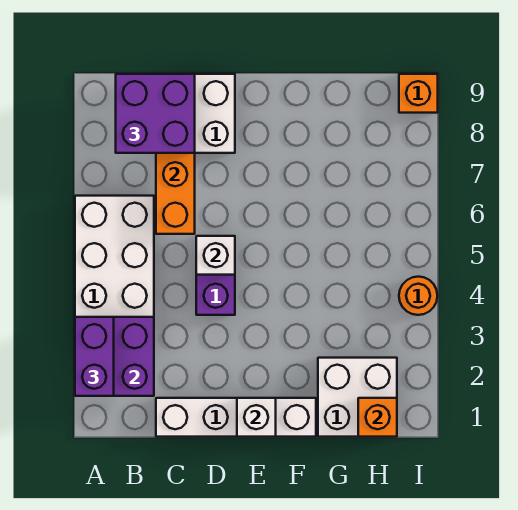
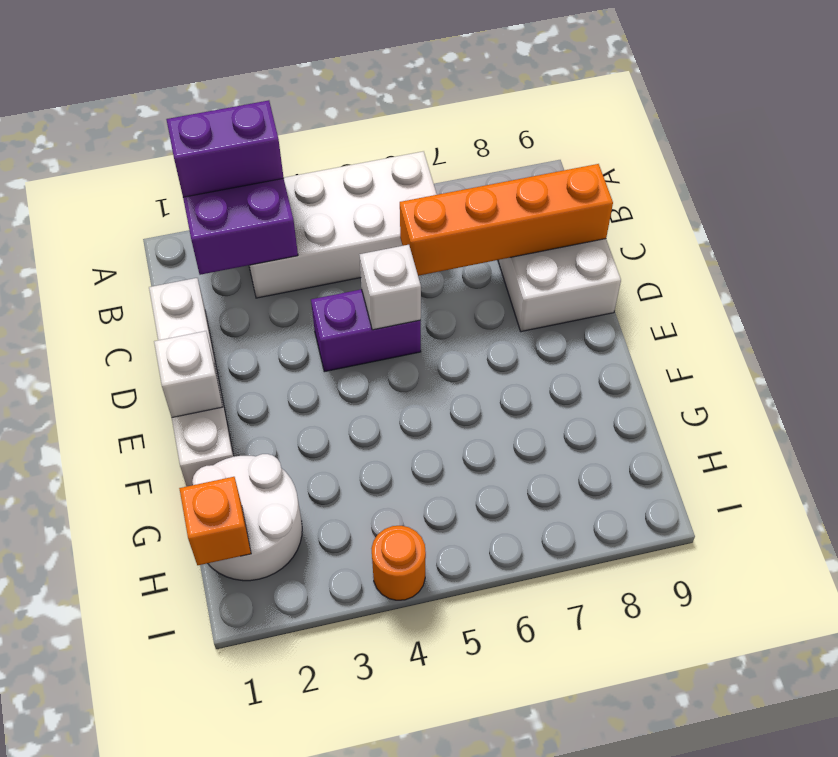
purple brick B8:C9 level 3 -> none
white brick G1:H2 level 1 -> white round brick G1:H2 level 1
orange brick I9 level 1 -> none

